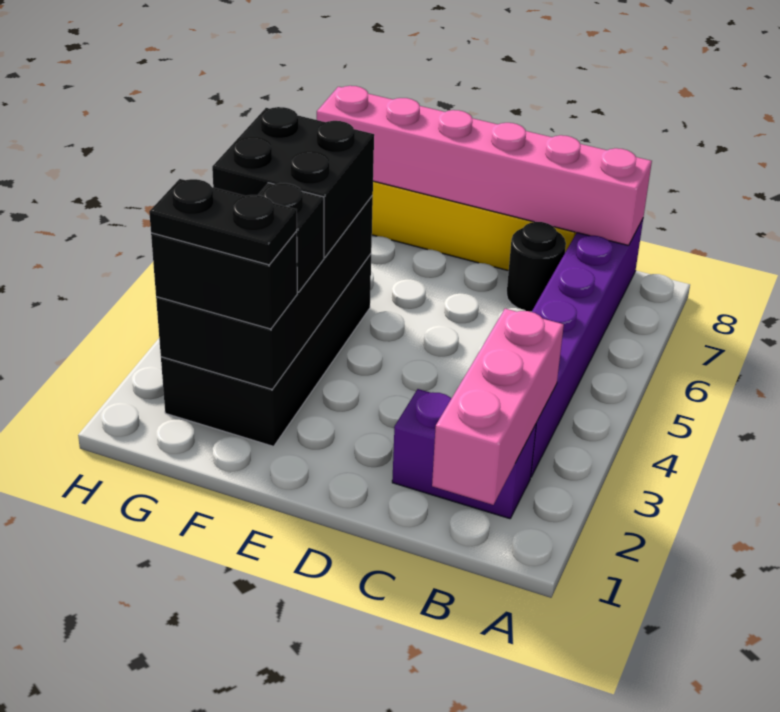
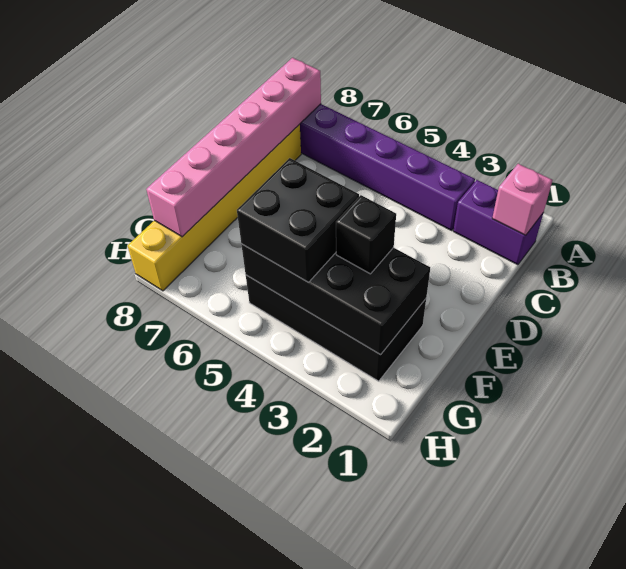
pink brick B1:B3 level 2 -> pink brick B1 level 2
purple brick B2:C2 level 1 -> purple brick B1:B2 level 1
black round brick C7 level 1 -> none
black brick F2:G2 level 3 -> none
black plate F2:G2 level 4 -> none

